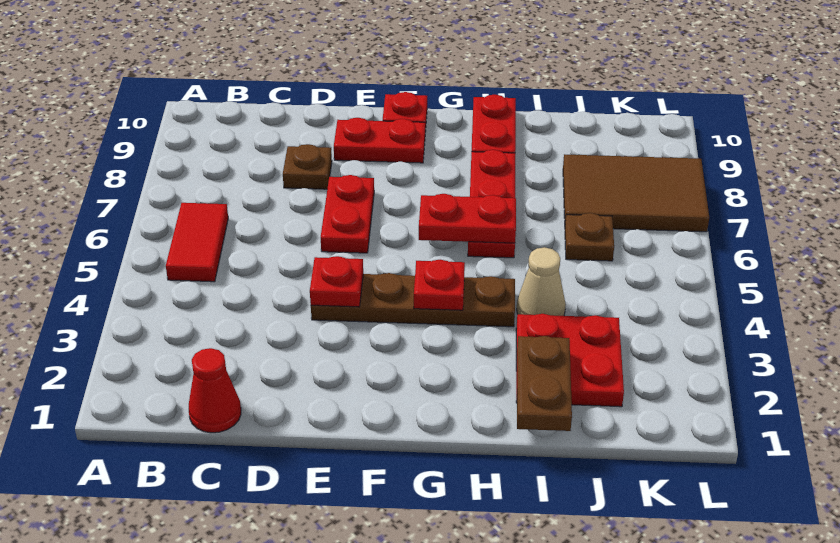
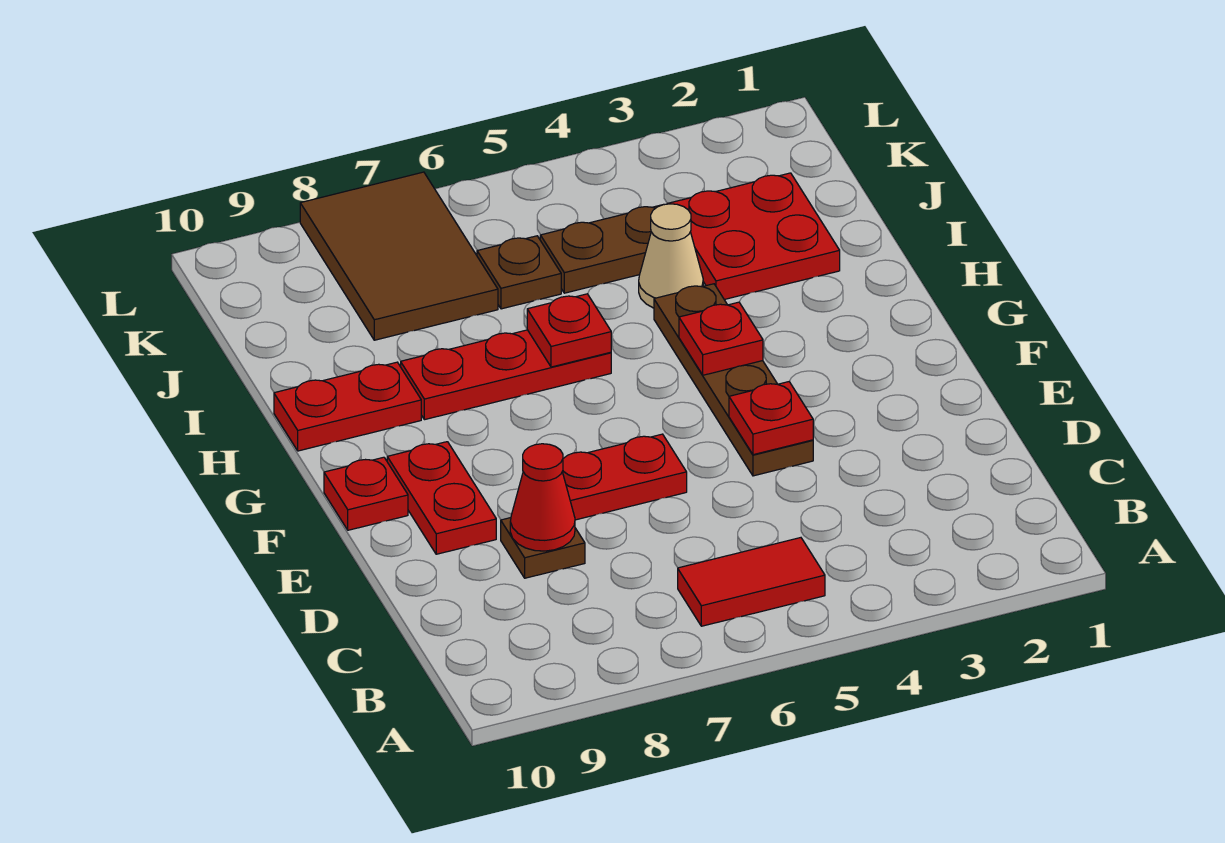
red cone C1 level 1 -> red cone D8 level 2
red plate G6:H6 level 2 -> red plate H6 level 2
brown plate I1:I2 level 2 -> brown plate J4:J5 level 1

